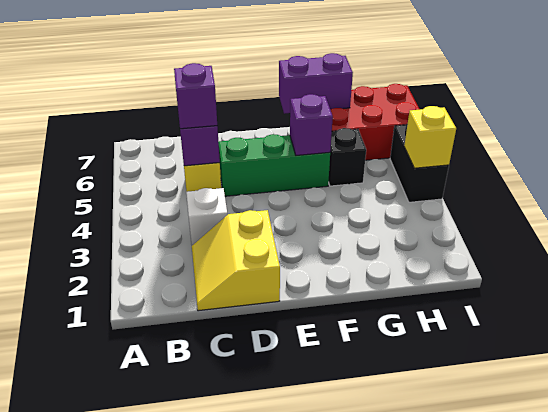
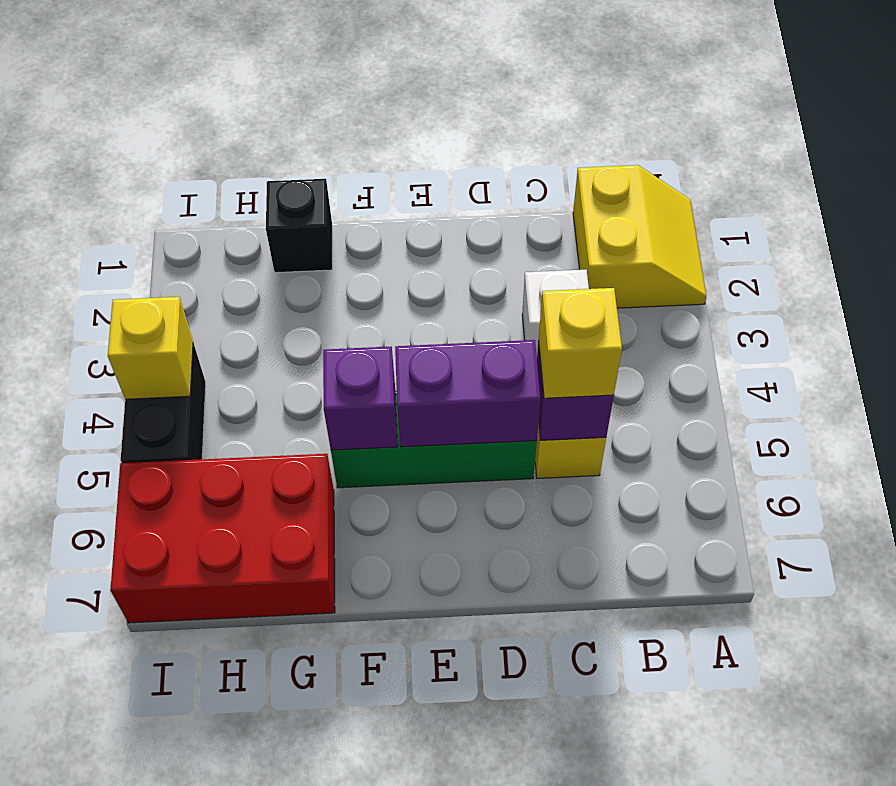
yellow slope C1:D2 level 1 top D -> yellow slope A1:B2 level 1 top B
purple brick C5 level 3 -> yellow brick C5 level 3
purple brick F7:G7 level 2 -> purple brick D5:E5 level 2
black brick G5 level 1 -> black brick G1 level 1

